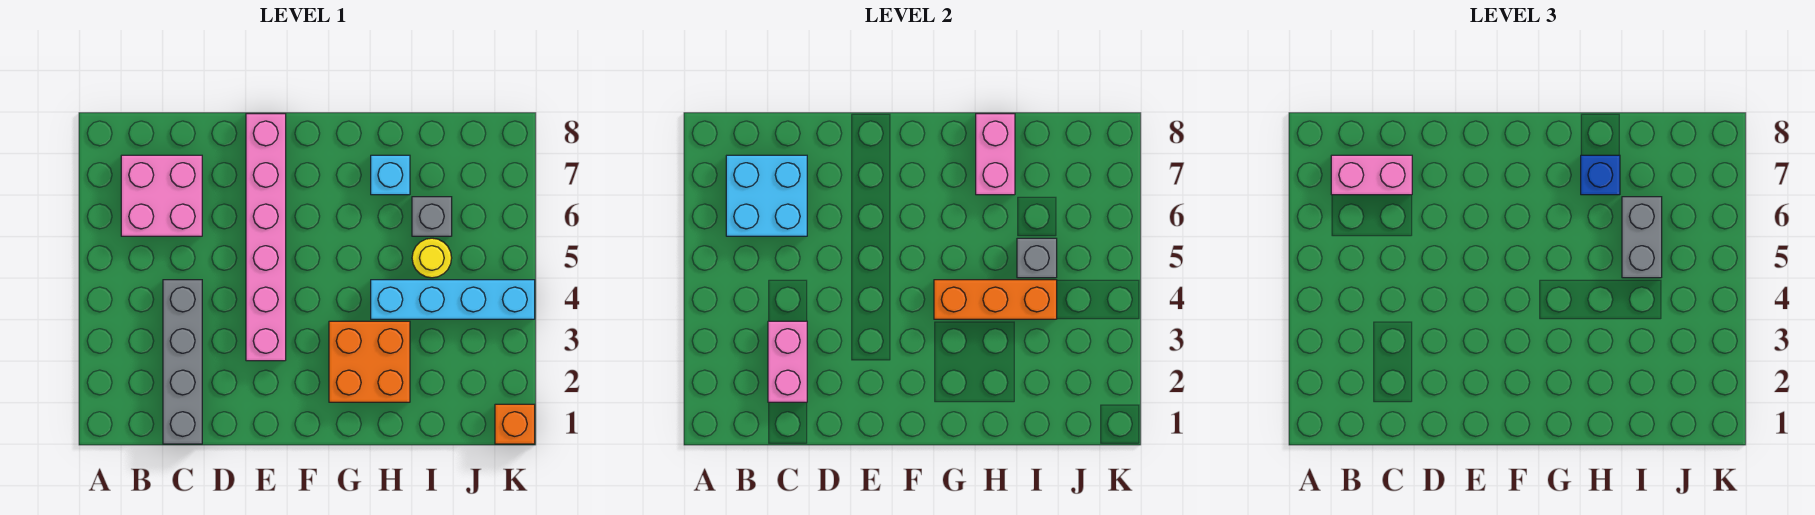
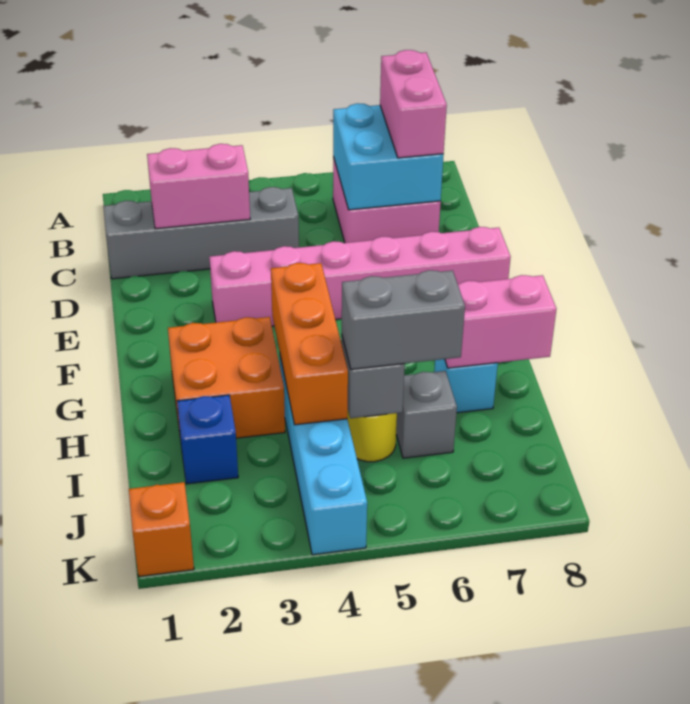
blue brick H7 level 3 -> blue brick I2 level 1

